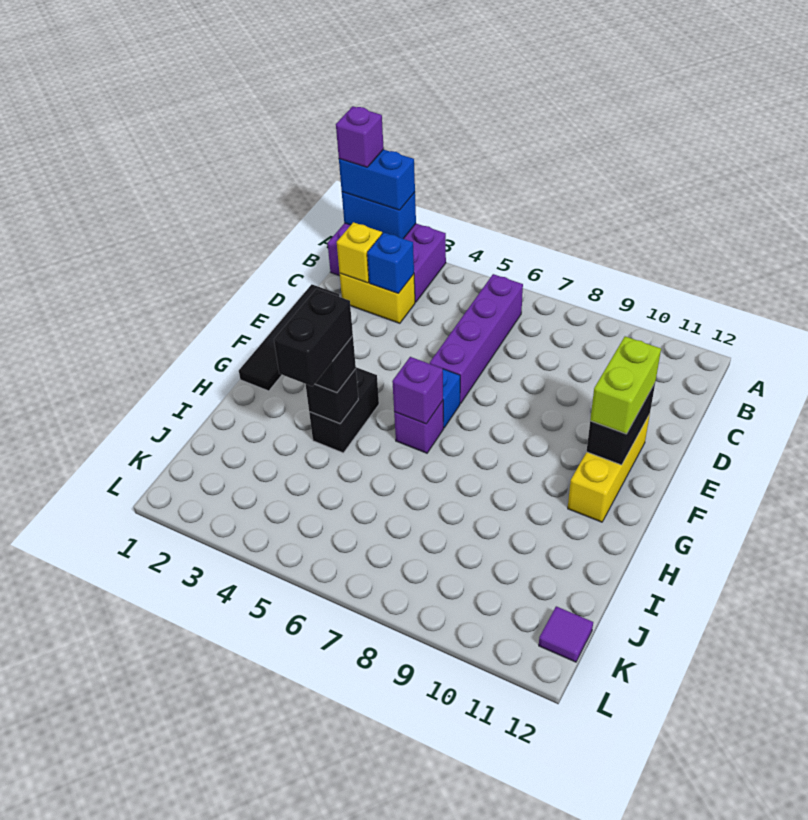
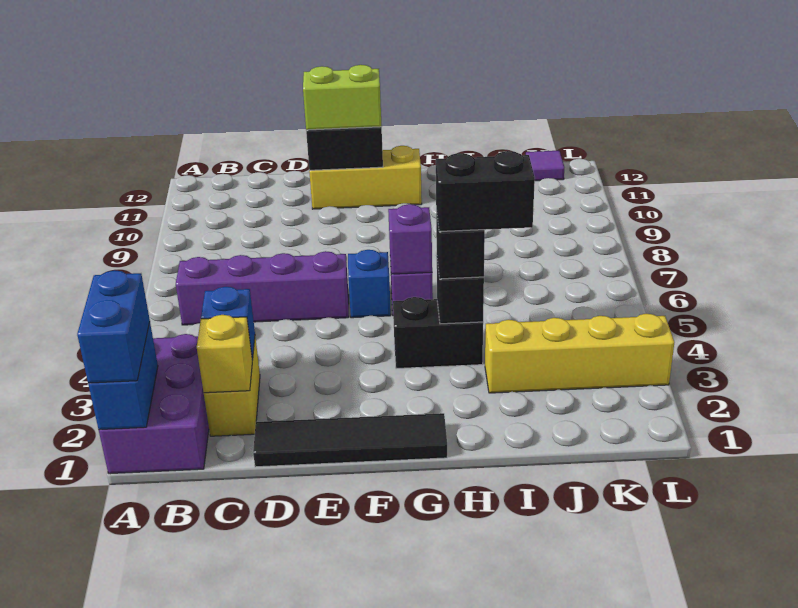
purple brick A1 level 4 -> none
none -> yellow brick I3:L3 level 1

